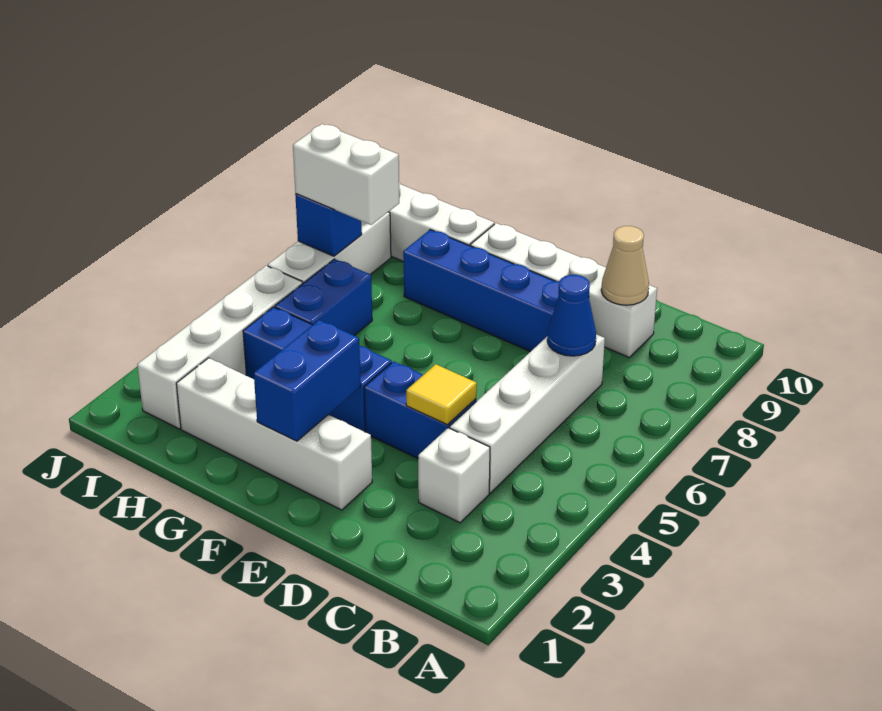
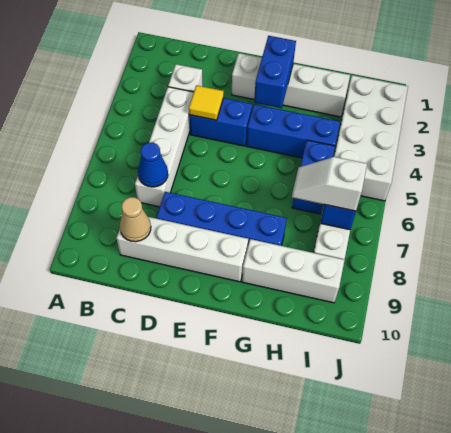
white brick H7:I7 level 3 -> white slope H7:I7 level 3 top I
white brick I2:I5 level 1 -> white brick I2:J5 level 1

